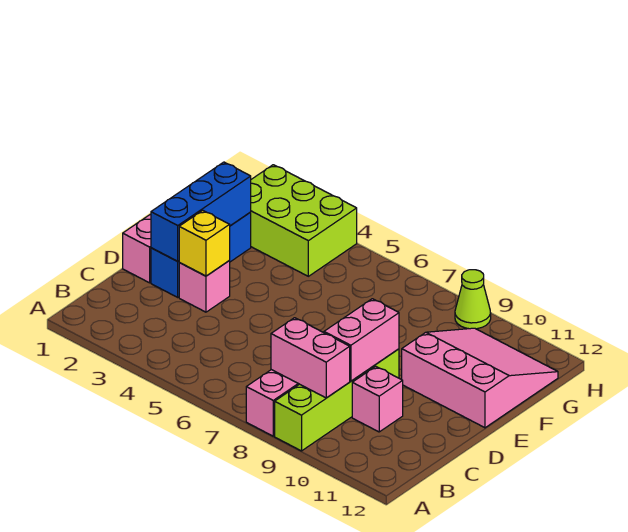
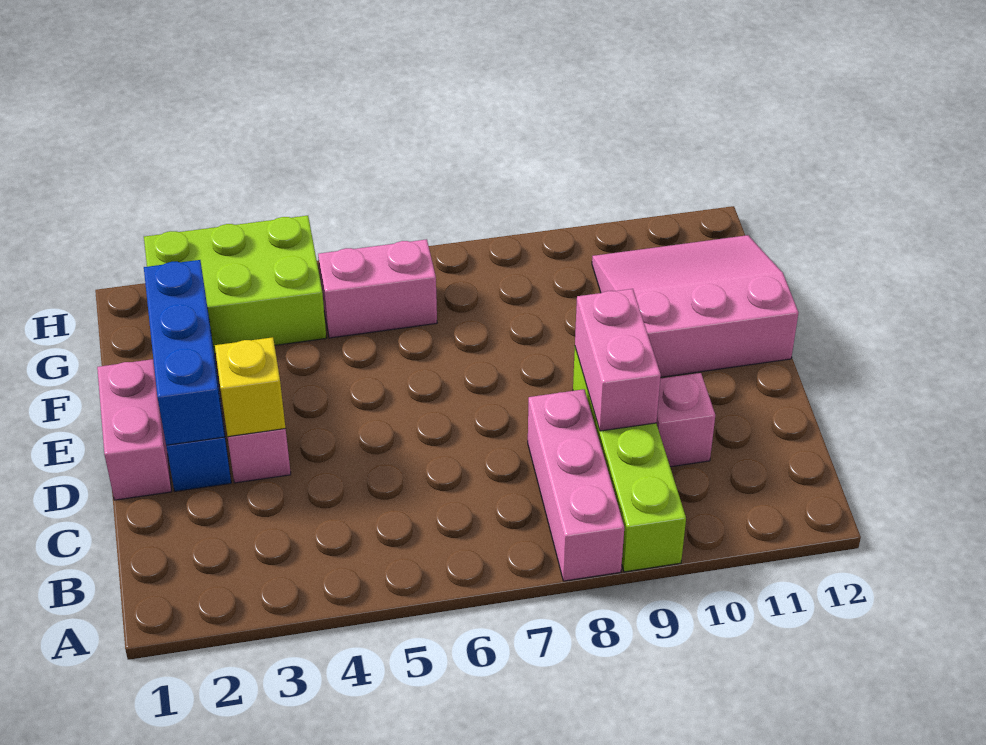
pink brick B8:B9 level 2 -> pink brick G5:G6 level 1
lime cone H9 level 1 -> none

